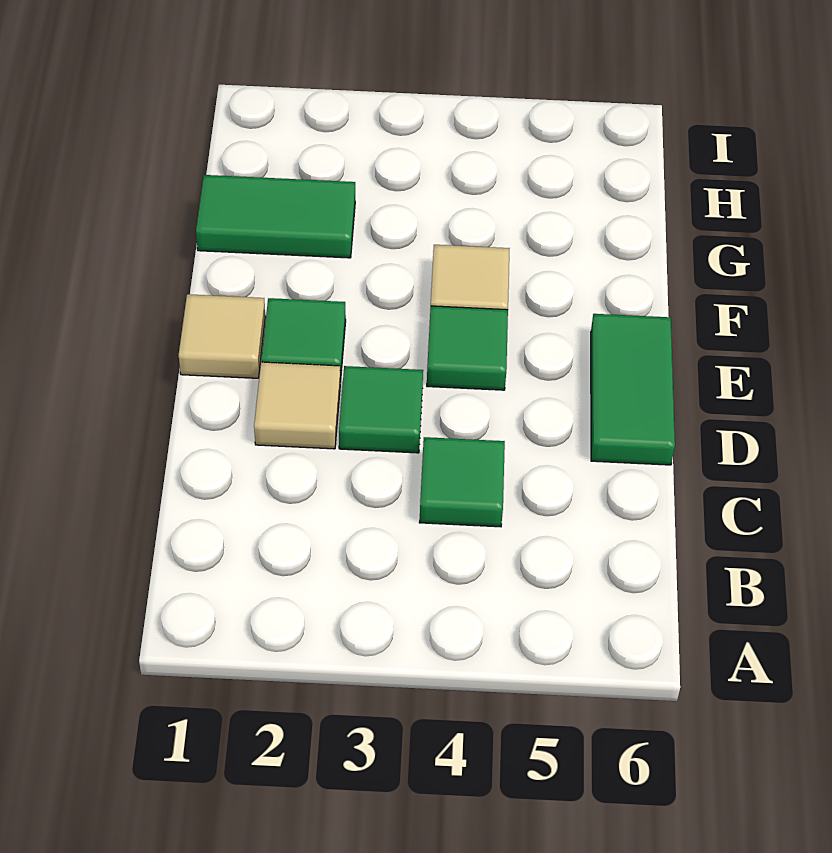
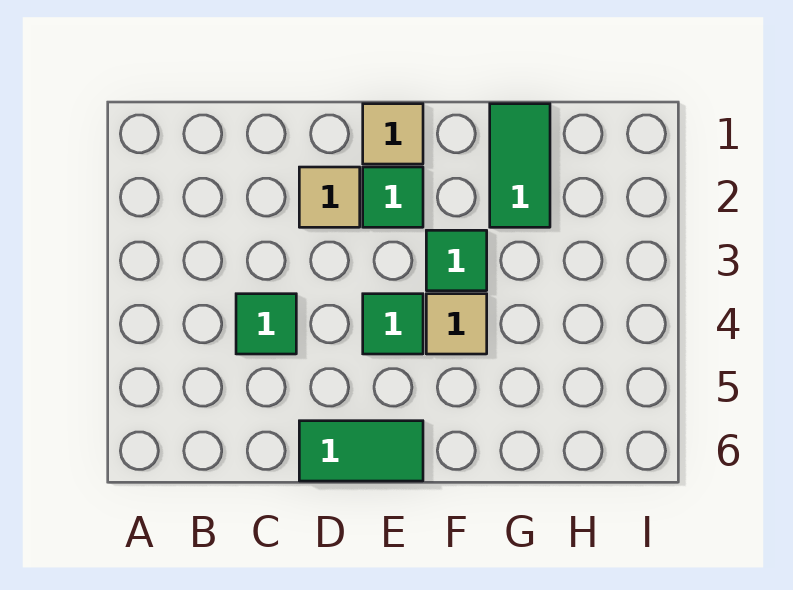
green tile D3 level 1 -> green tile F3 level 1

